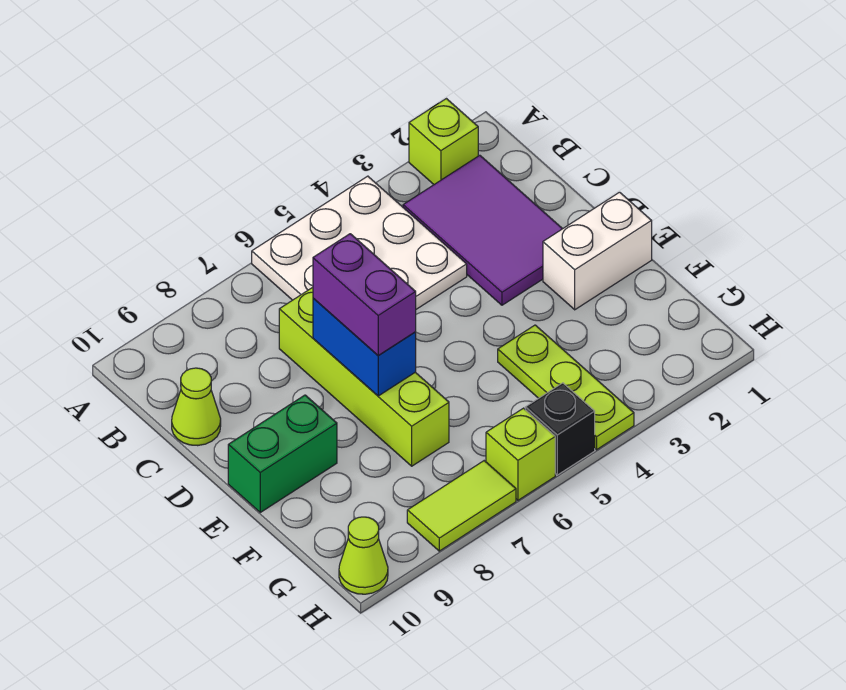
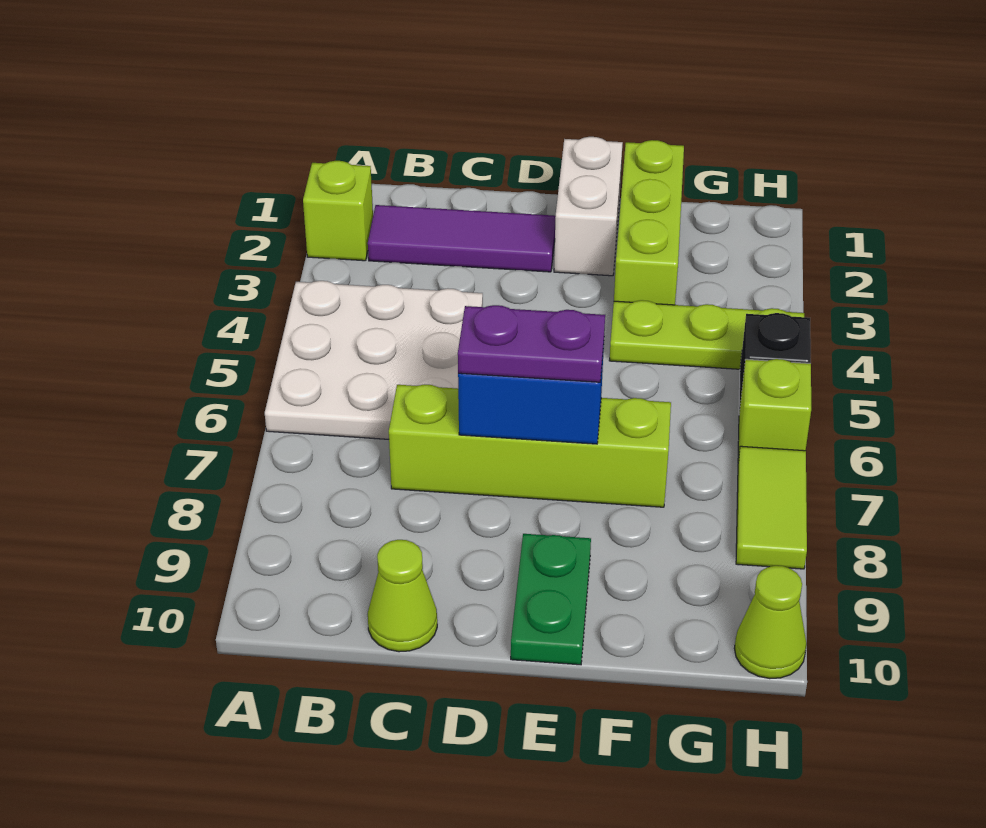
purple tile B2:D3 level 1 -> purple tile B2:D2 level 1
purple brick D7:E7 level 3 -> purple plate D7:E7 level 3
green brick E9:E10 level 1 -> green plate E9:E10 level 1
none -> lime brick F1:F3 level 1

